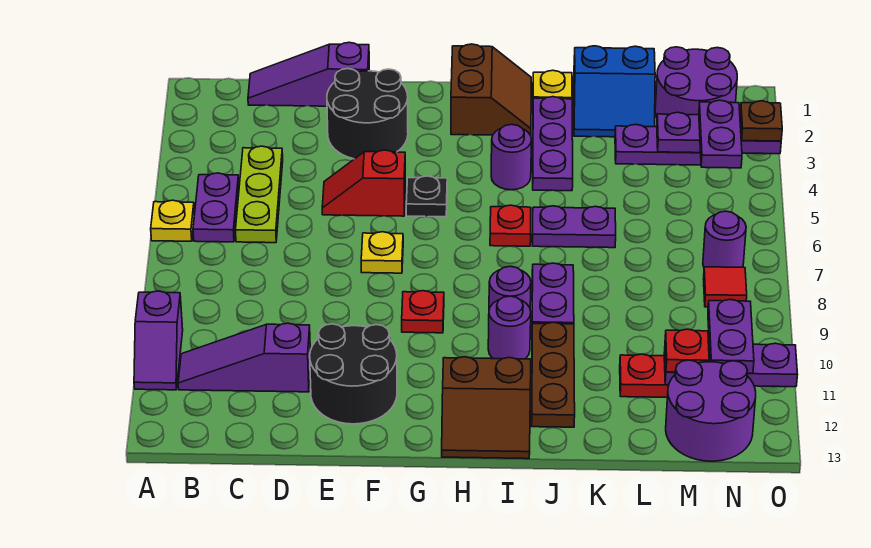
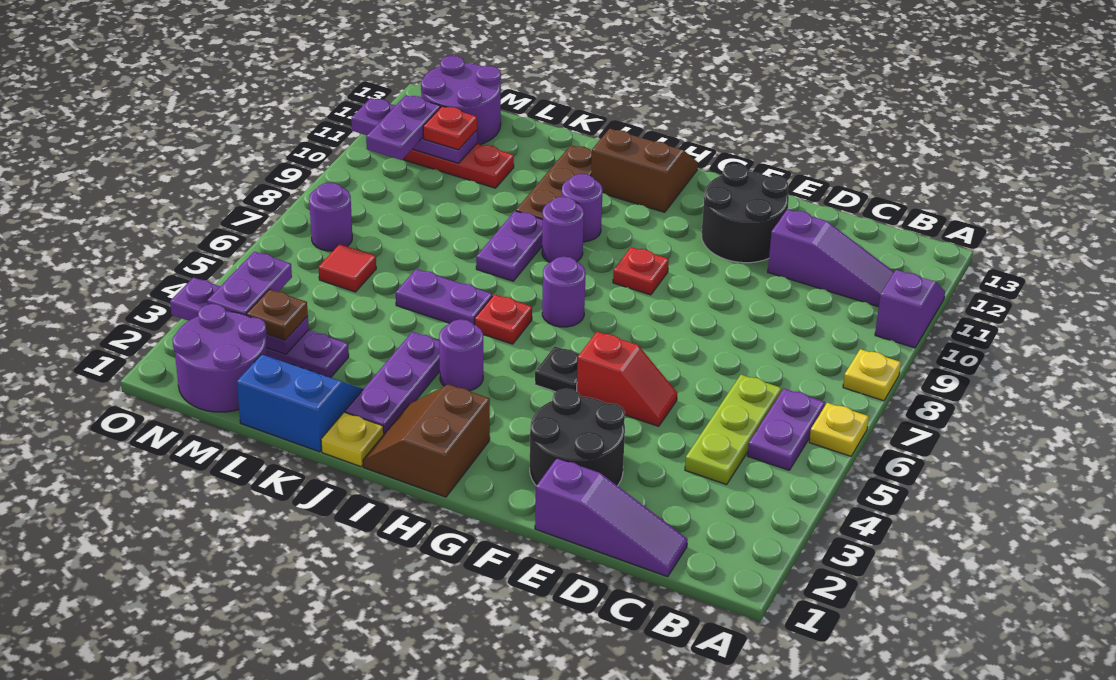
yellow plate F7 level 1 -> yellow plate A8 level 1
none -> purple round brick H7 level 1
red tile N8 level 1 -> red tile M6 level 1
brown plate O3 level 3 -> brown plate M3 level 3

